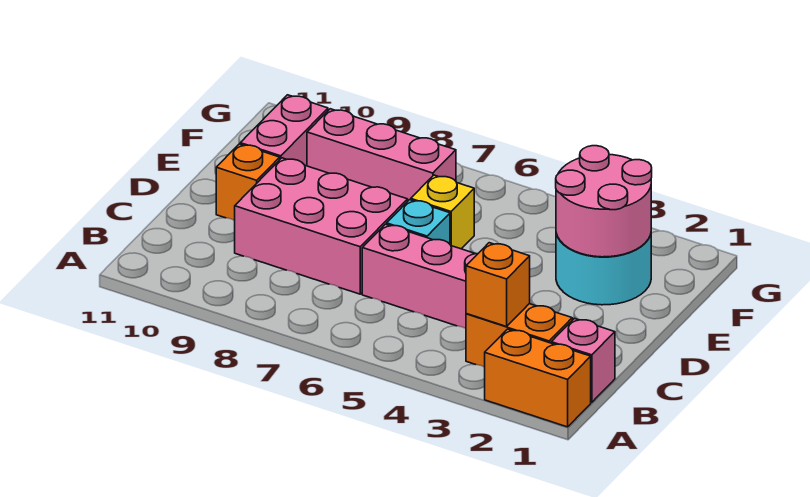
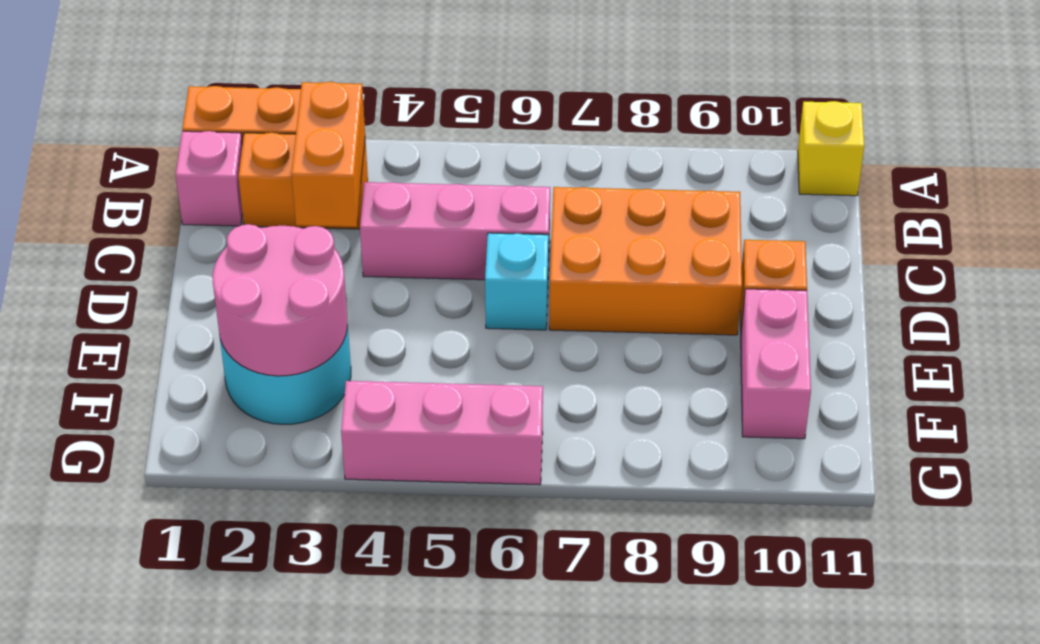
orange brick B3 level 2 -> orange brick B3:C3 level 2
pink brick C7:D9 level 1 -> orange brick C7:D9 level 1
yellow brick E6 level 1 -> yellow brick A11 level 1
pink brick F7:F9 level 1 -> pink brick G4:G6 level 1

